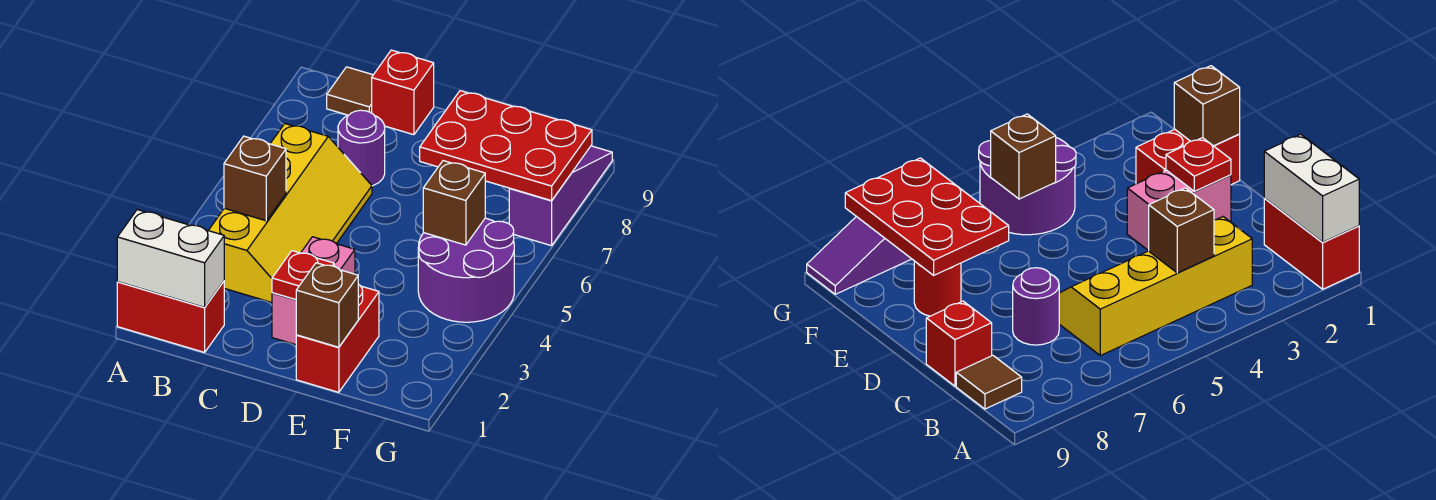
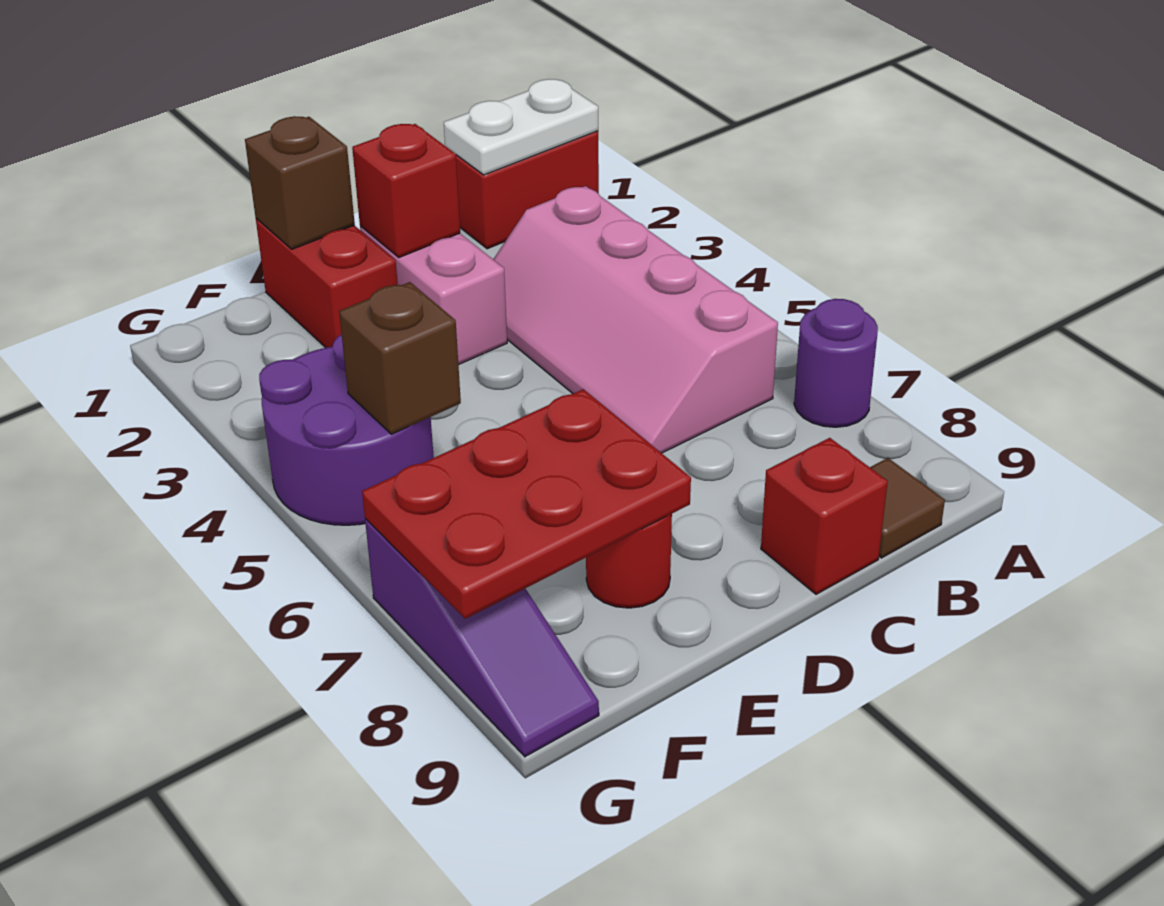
white brick A1:B1 level 2 -> white plate A1:B1 level 2
yellow slope B3:C6 level 1 top B -> pink slope B3:C6 level 1 top B
brown brick B4 level 2 -> none
purple round brick C7 level 1 -> purple round brick A7 level 1
red plate D2 level 2 -> red brick D2 level 2

